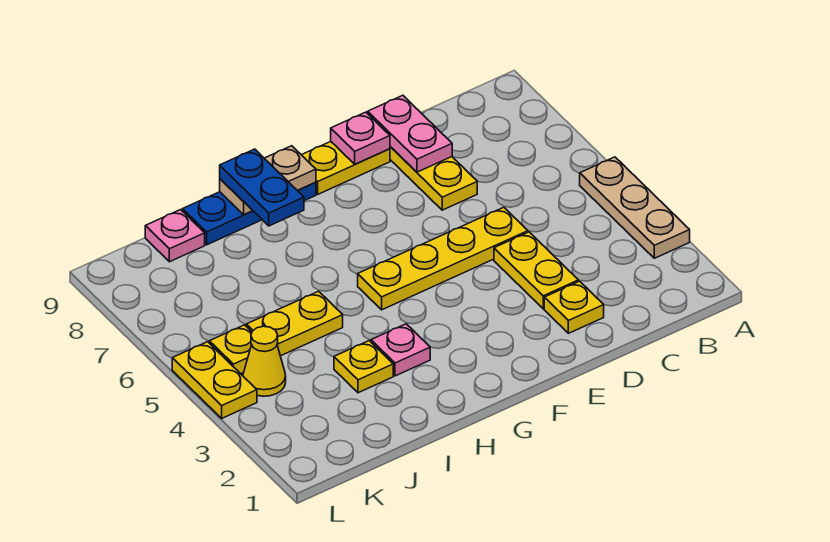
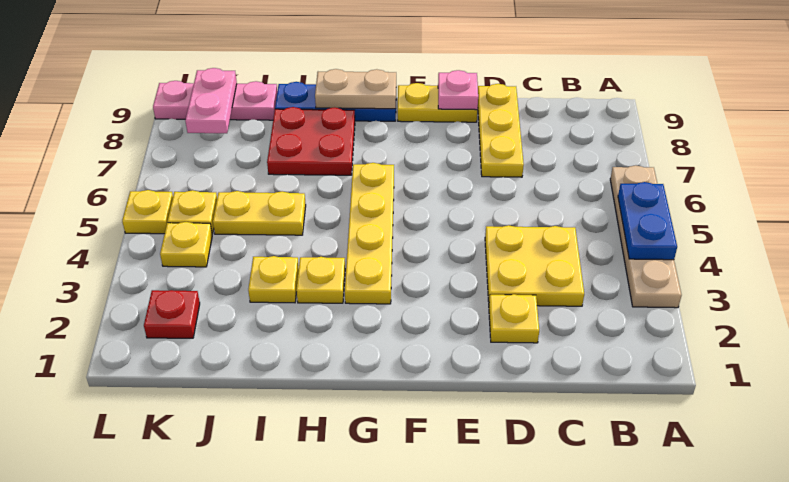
tan plate A3:A5 level 1 -> tan plate A3:A6 level 1
yellow plate D3:D4 level 1 -> yellow plate C3:D4 level 1
yellow plate D5:G5 level 1 -> yellow plate G3:G6 level 1
pink plate D8:D9 level 2 -> pink plate K8:K9 level 2
pink plate H3 level 1 -> yellow plate H3 level 1
none -> red plate H7:I8 level 1
blue plate H8:H9 level 3 -> blue plate A4:A5 level 2
pink plate J9 level 1 -> pink plate J9:L9 level 1
none -> red plate K2 level 1
yellow cone K4 level 1 -> yellow plate K4 level 1
yellow plate L4:L5 level 1 -> yellow plate L5 level 1

